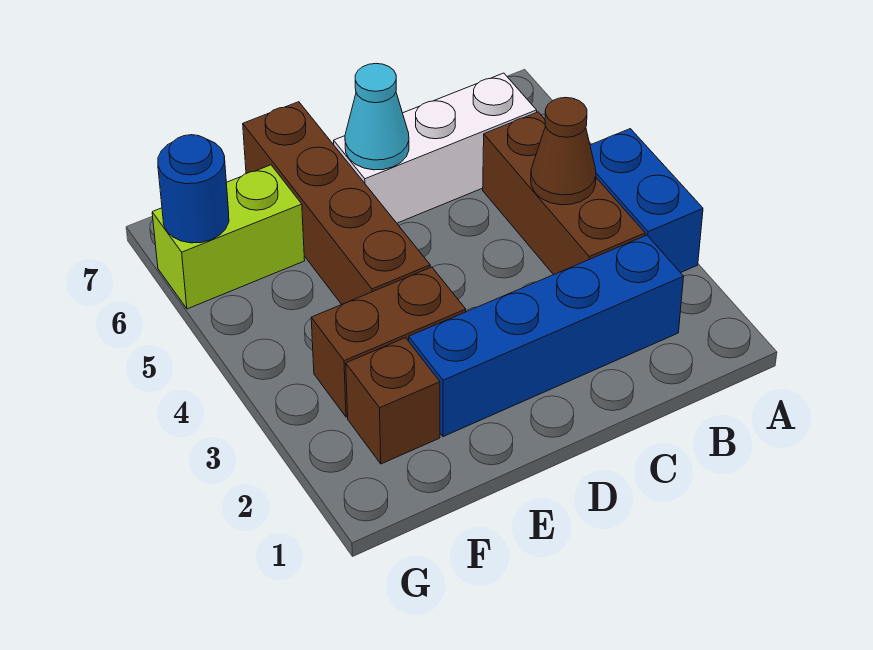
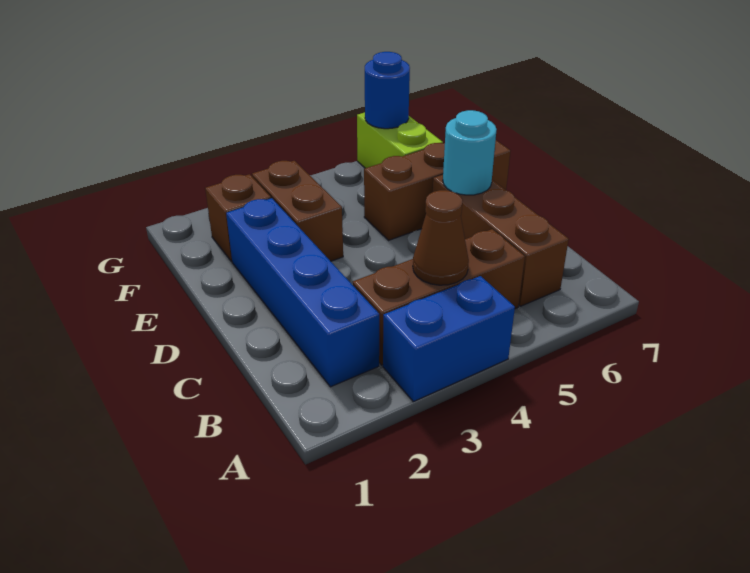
white brick B6:D6 level 1 -> brown brick B6:D6 level 1
cyan cone D6 level 2 -> cyan round brick D6 level 2
brown brick E4:E7 level 1 -> brown brick E5:E7 level 1

